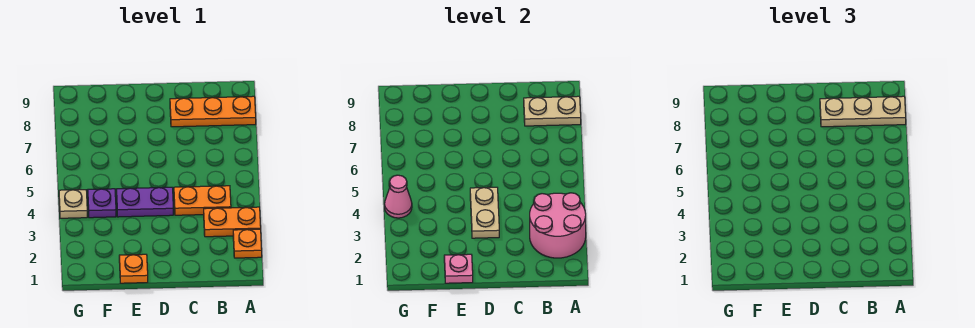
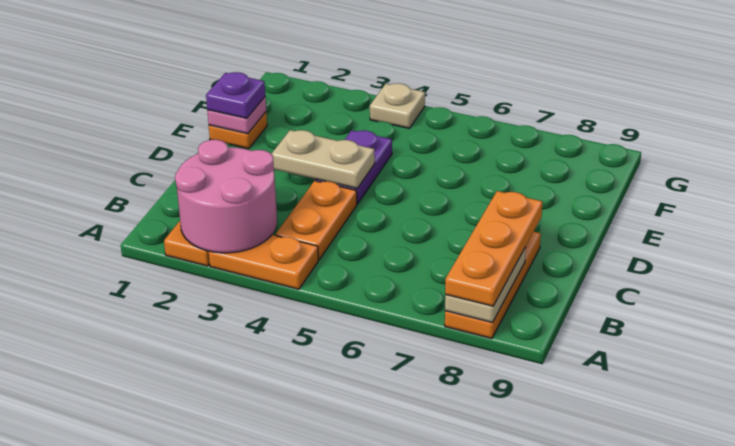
orange plate A3:B3 level 1 -> orange plate A3:A4 level 1
tan plate A8:C8 level 3 -> orange plate A8:C8 level 3
purple plate F4 level 1 -> purple plate E1 level 3
pink cone G4 level 2 -> none

